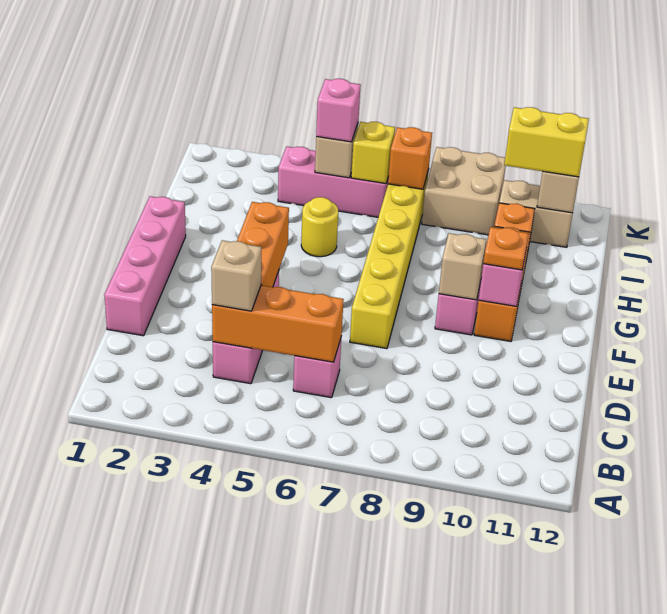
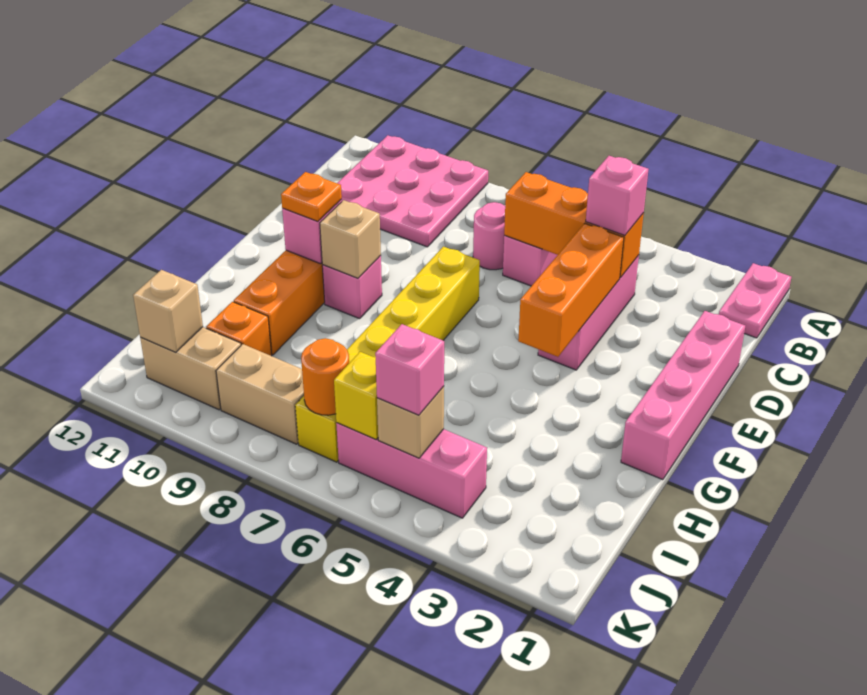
none -> pink plate A1:B1 level 1
none -> pink plate A9:C11 level 1
tan brick C4 level 3 -> pink brick C4 level 3
none -> pink round brick C7 level 1
yellow round brick H5 level 1 -> none
orange brick J7 level 2 -> orange round brick J7 level 2
tan brick J8:K9 level 1 -> tan brick J8:J9 level 1
yellow brick J10:J11 level 3 -> none

